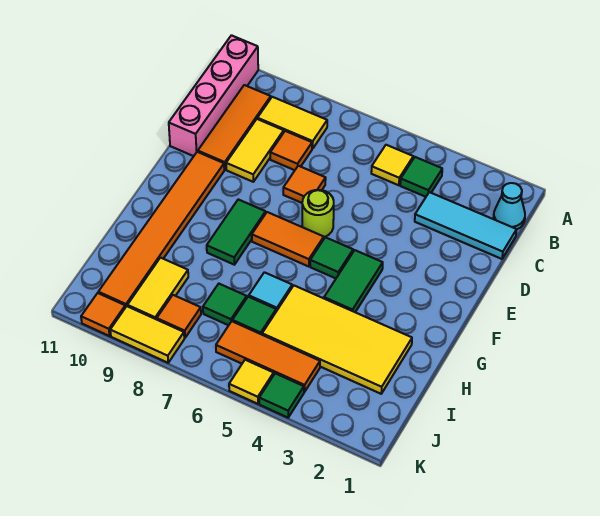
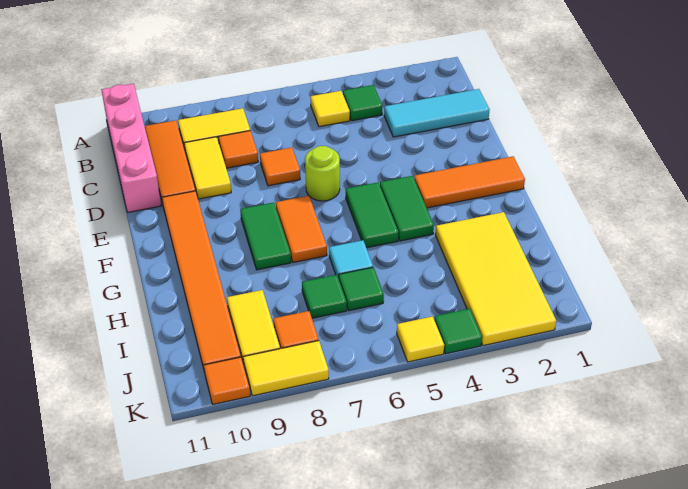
cyan cone B1 level 1 -> none
green tile F5 level 1 -> green tile F5:G5 level 1
orange tile F6:F7 level 1 -> orange tile F7:G7 level 1
yellow tile H2:I5 level 1 -> yellow tile H2:K3 level 1
orange tile J4:J6 level 1 -> orange tile F1:F3 level 1

